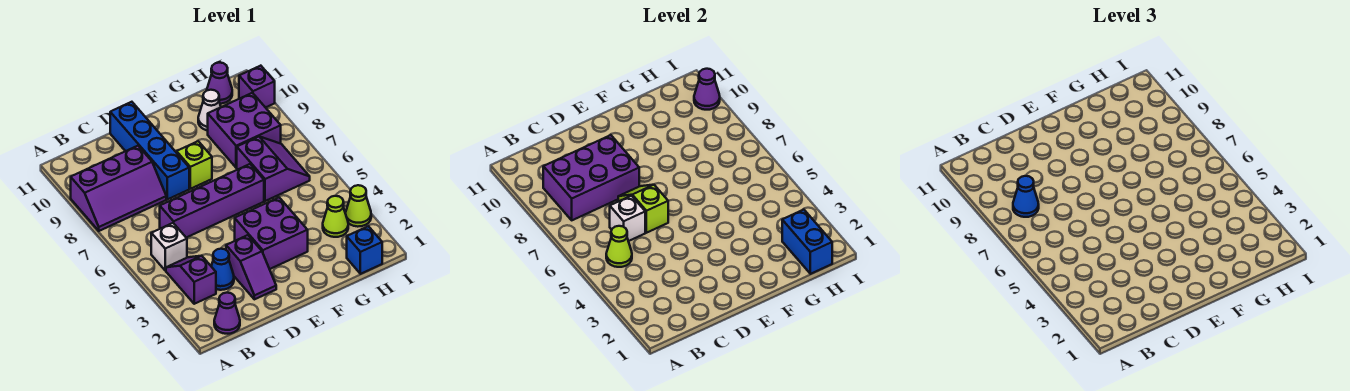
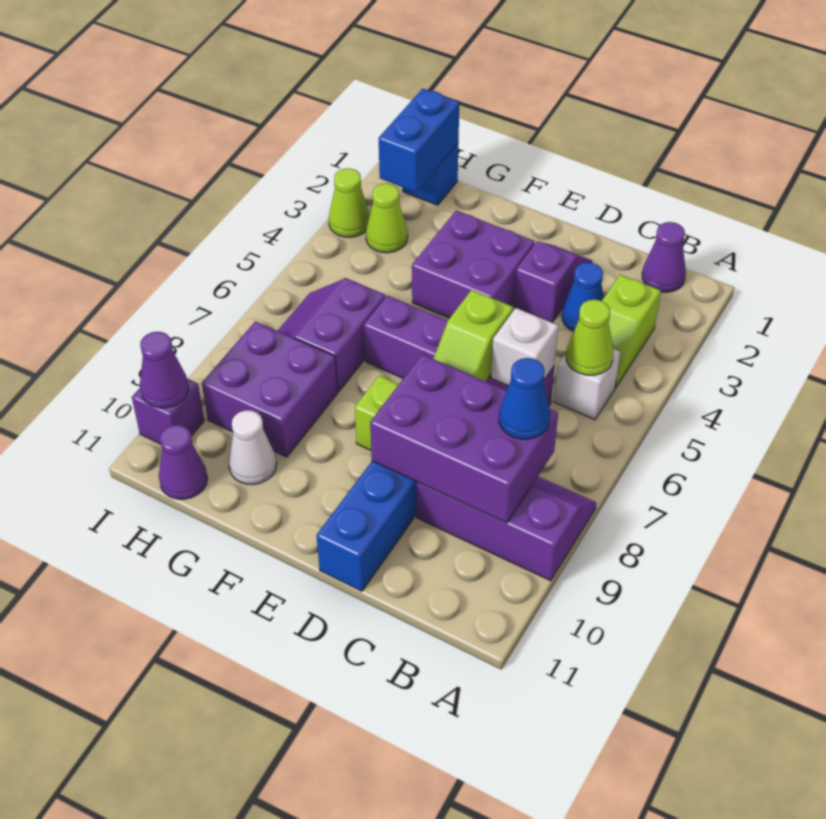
purple slope B3:B4 level 1 top 3 -> lime slope B3:B4 level 1 top 3

